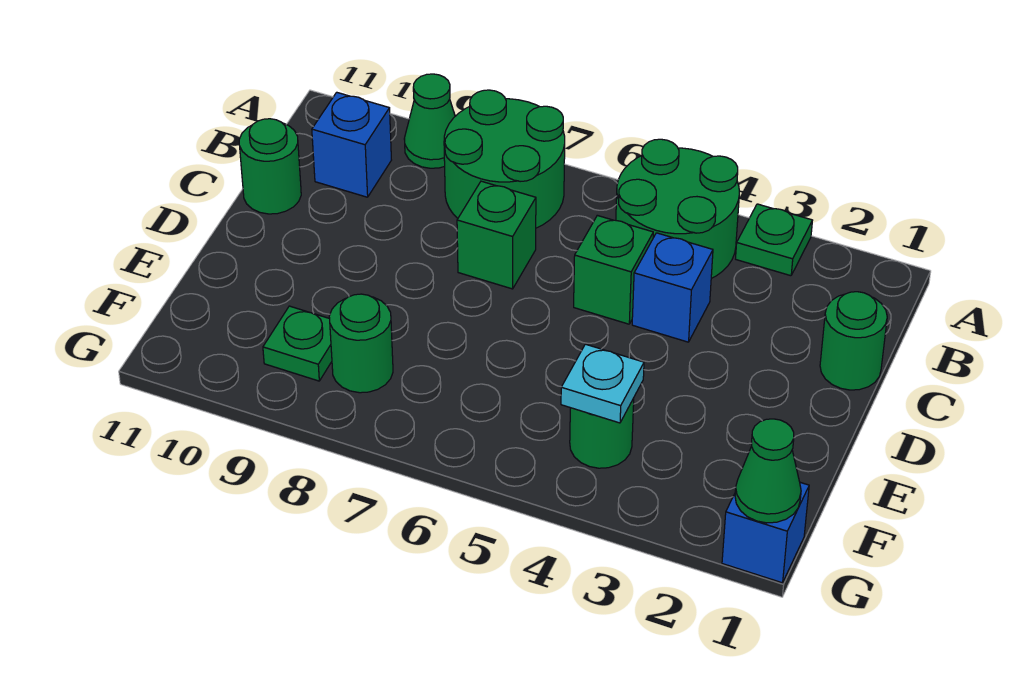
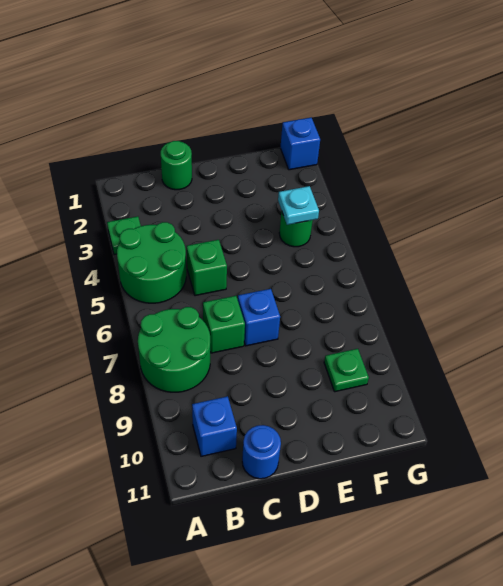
green cone A9 level 1 -> none
blue brick C4 level 1 -> blue brick D7 level 1
green round brick C11 level 1 -> blue round brick C11 level 1
green round brick F8 level 1 -> none
green cone G1 level 2 -> none

